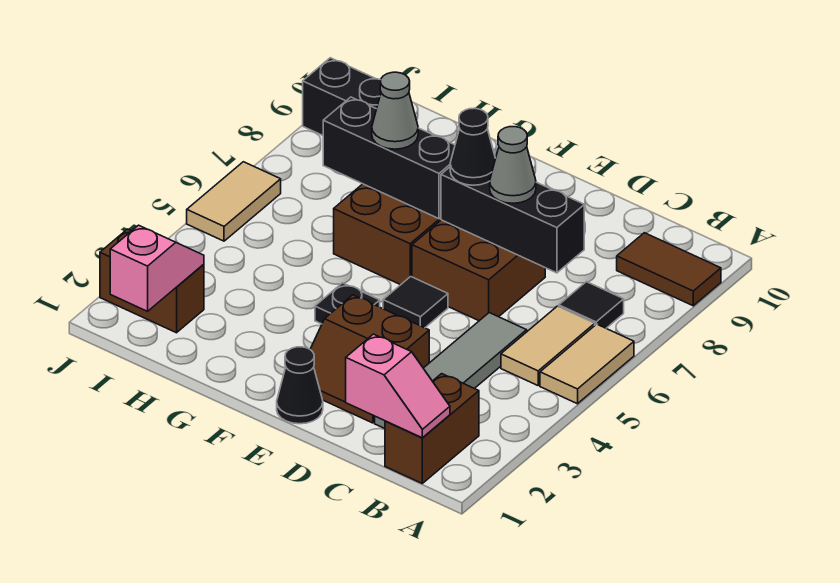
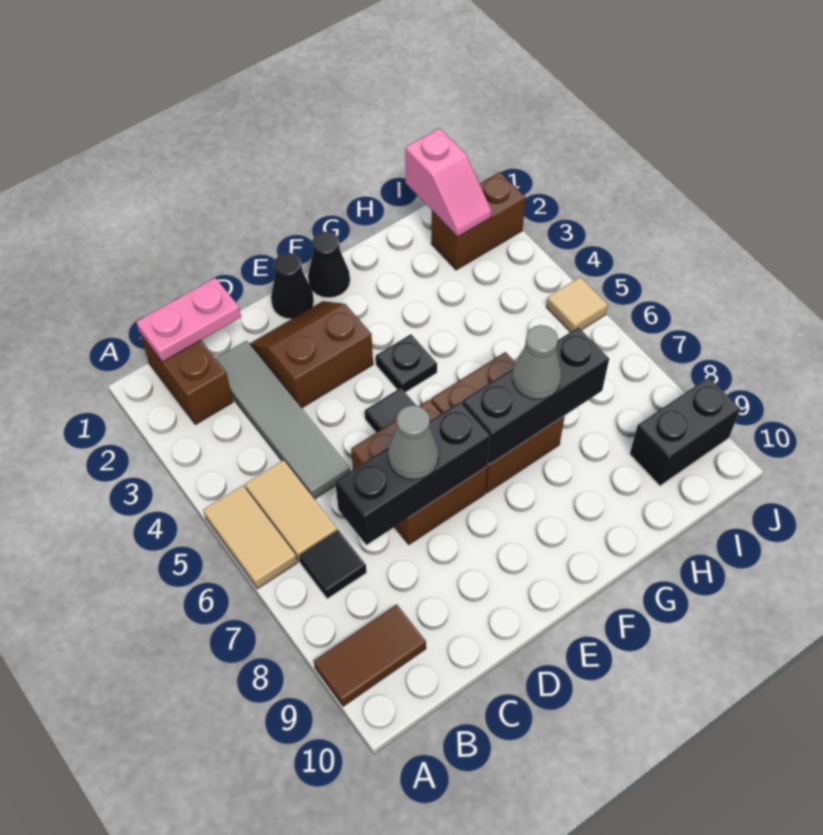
pink slope B1:C1 level 2 top C -> pink plate B1:C1 level 2
black cone E7 level 3 -> black cone F1 level 1
tan tile J5:J6 level 1 -> tan tile J5 level 1

